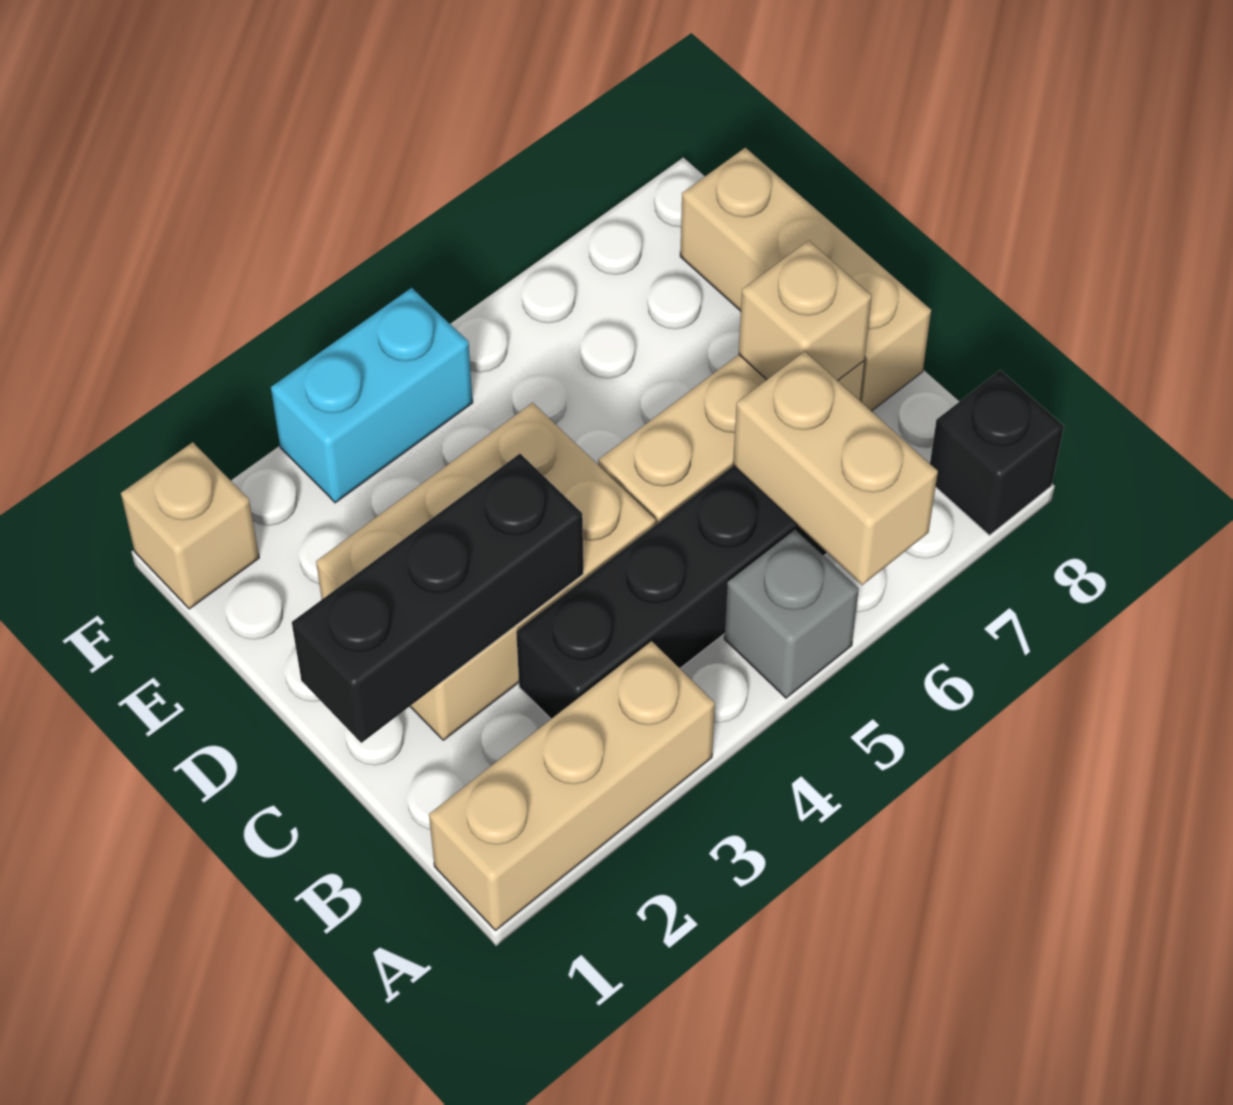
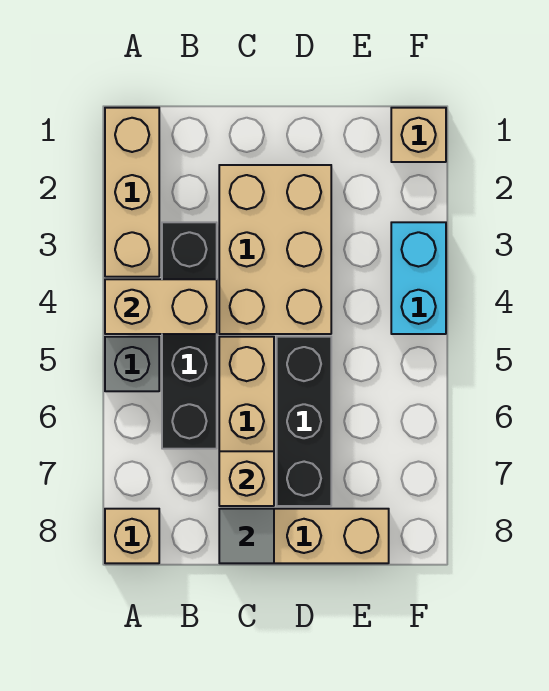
tan brick A6:B6 level 2 -> tan brick A4:B4 level 2
black brick A8 level 1 -> tan brick A8 level 1
black brick C1:C3 level 2 -> black brick D5:D7 level 1
none -> grey tile C8 level 2

